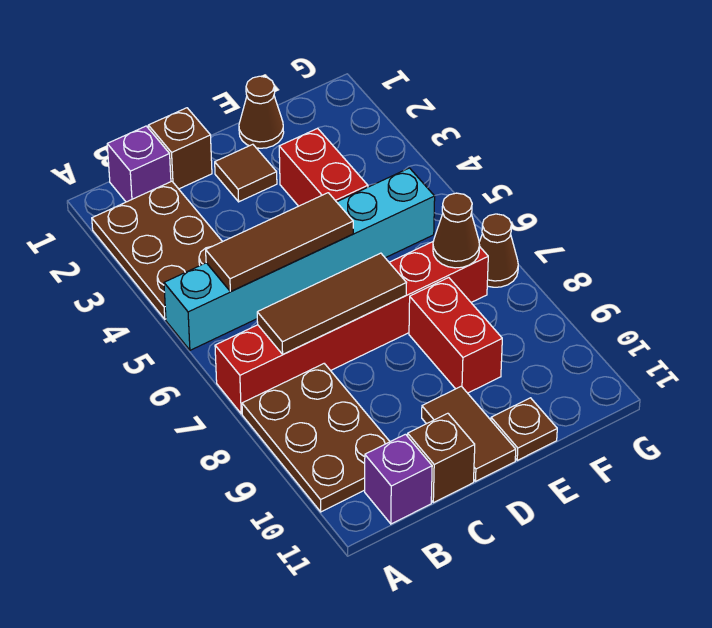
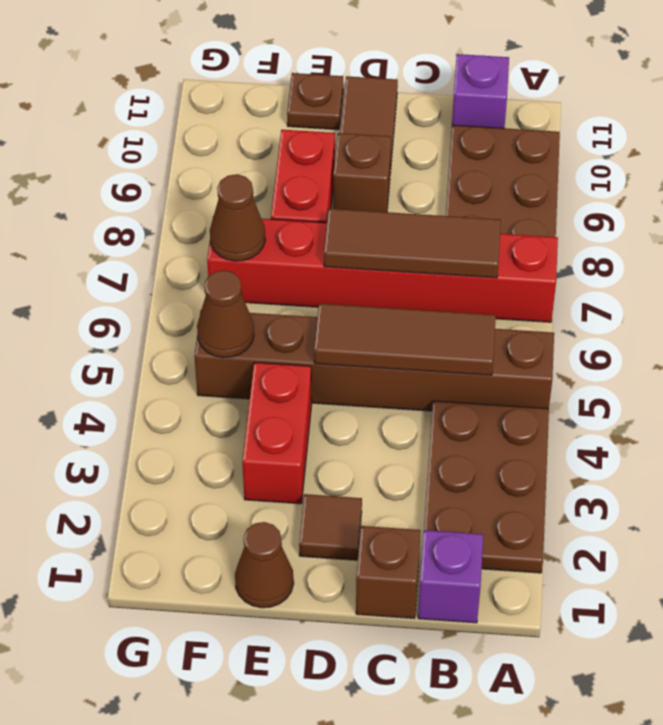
cyan brick A5:F5 level 1 -> brown brick A5:F5 level 1
brown brick C11 level 1 -> brown brick D9 level 1
brown cone G7 level 1 -> brown cone F5 level 2

